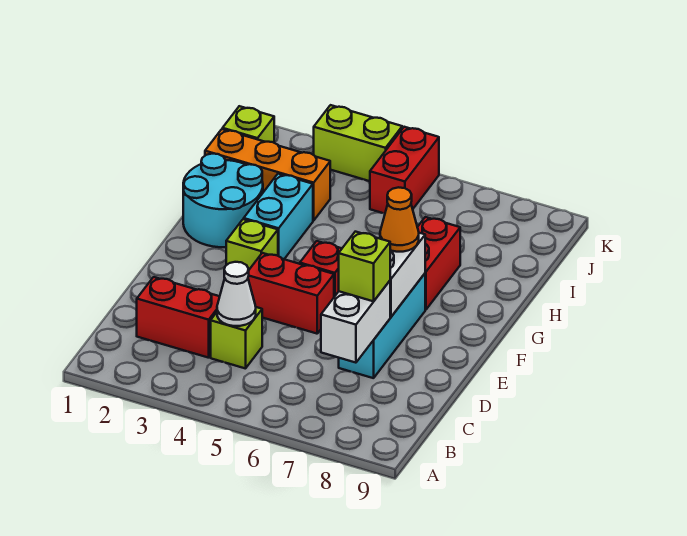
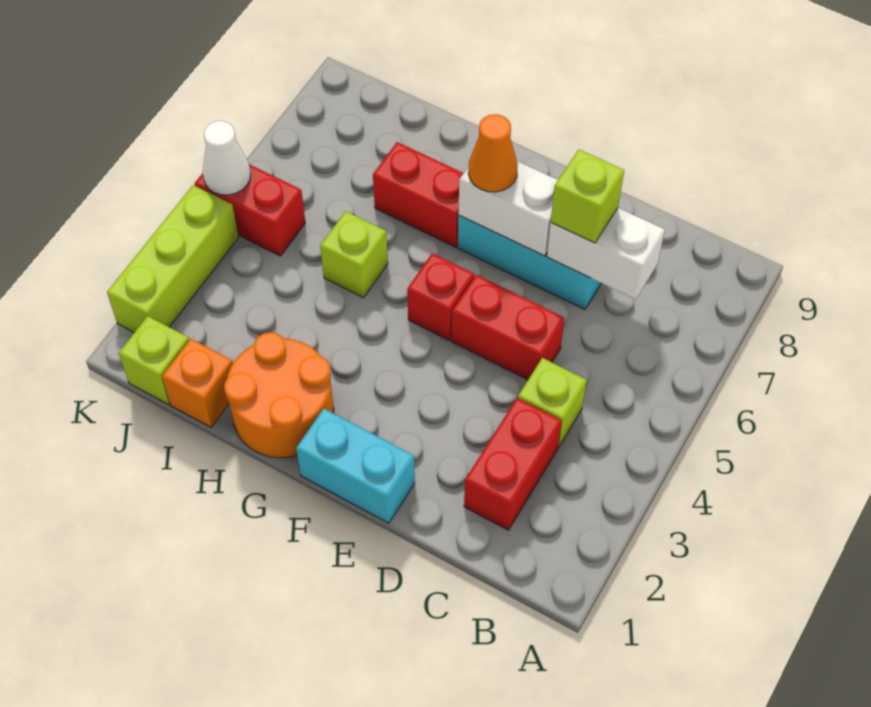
white cone C4 level 2 -> white cone K5 level 2
red brick E4:E5 level 1 -> red brick D5:E5 level 1
lime brick F3 level 1 -> lime brick H5 level 1
cyan round brick G1:H2 level 1 -> orange round brick G1:H2 level 1
cyan brick G3:H3 level 1 -> cyan brick E1:F1 level 1
orange brick I1:I3 level 1 -> orange brick I1 level 1
lime brick K3:K4 level 1 -> lime brick K2:K4 level 1

